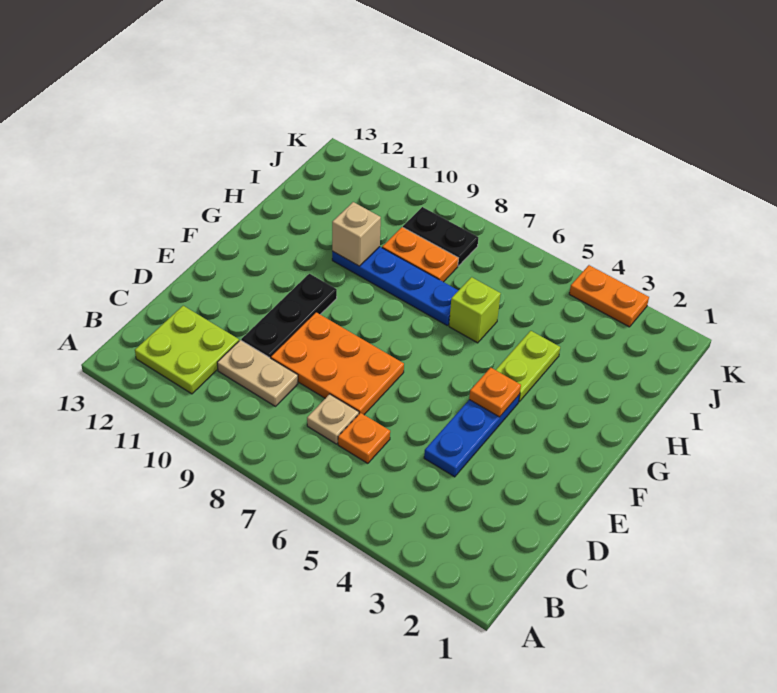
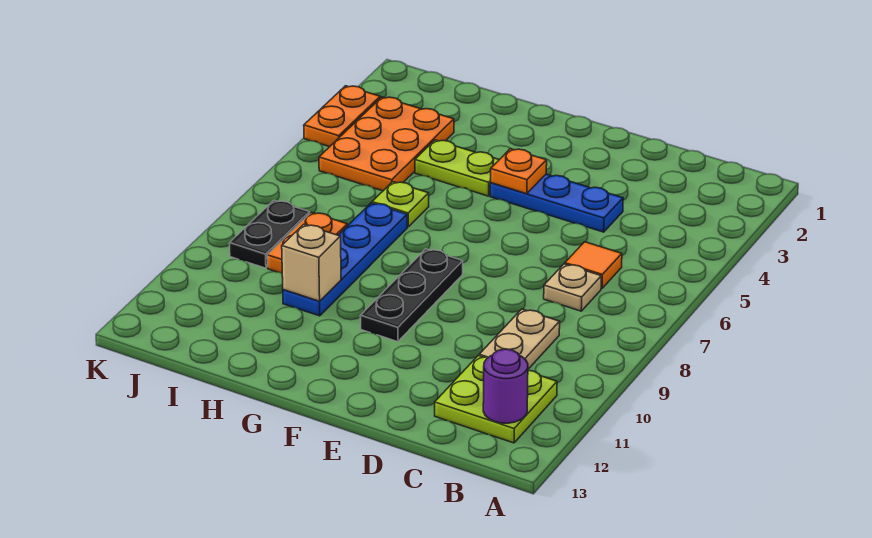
none -> purple round brick B12 level 2
orange plate C6 level 1 -> orange tile C6 level 1
orange plate D7:E9 level 1 -> orange plate I3:J5 level 1
black plate D10:F10 level 1 -> black plate F8:F10 level 1
lime brick H6 level 1 -> lime plate H6 level 1

